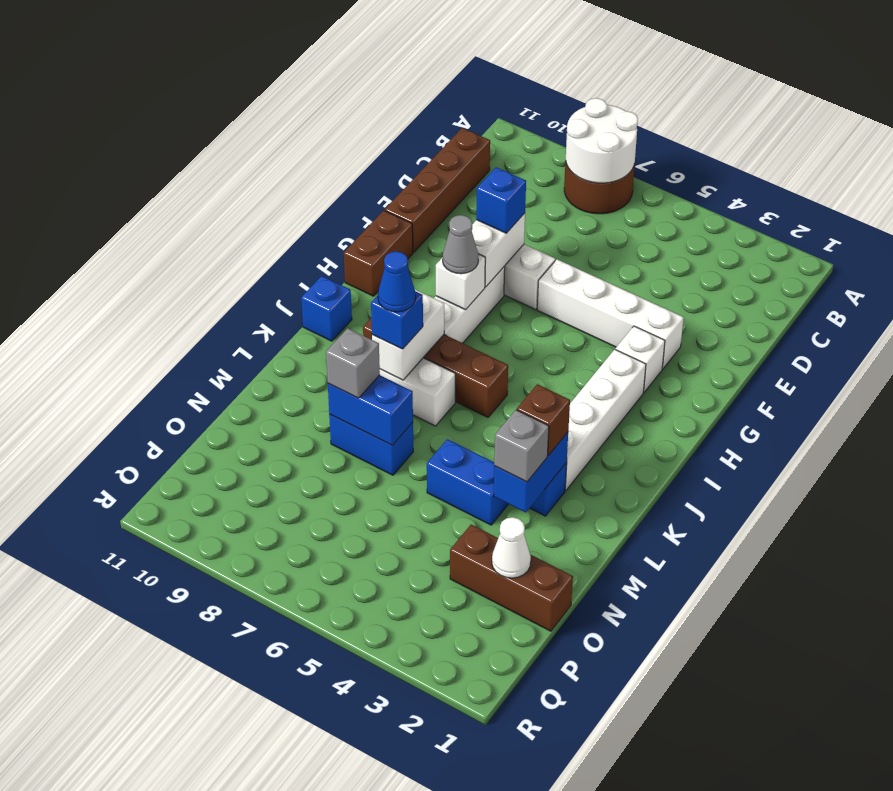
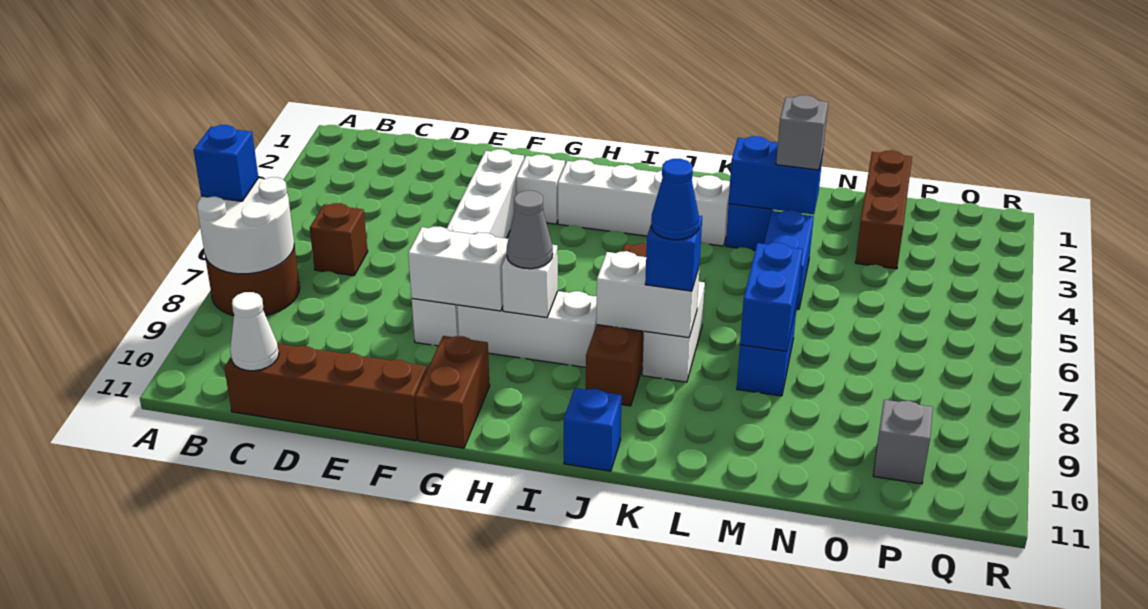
blue brick F8 level 3 -> blue brick A7 level 3
brown brick G11:H11 level 1 -> brown brick G10:G11 level 1
brown brick L3 level 3 -> brown brick C6 level 1
grey brick M8 level 3 -> grey brick P10 level 1
white cone O2 level 2 -> white cone C11 level 2

